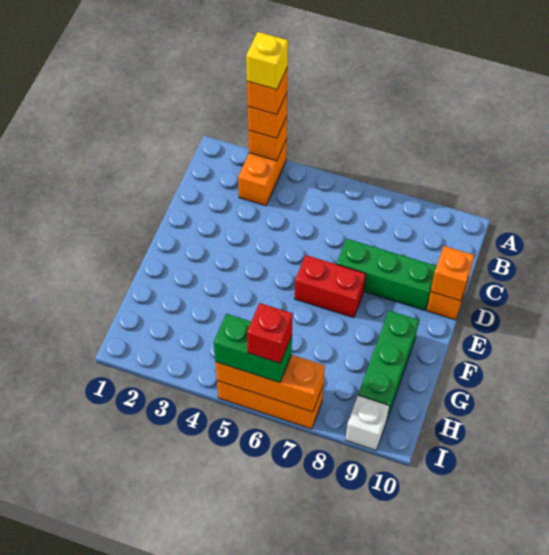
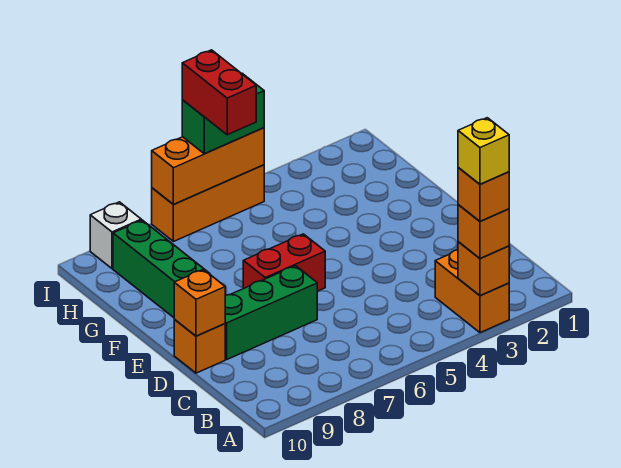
red brick I6 level 4 -> red brick H6:I6 level 4

